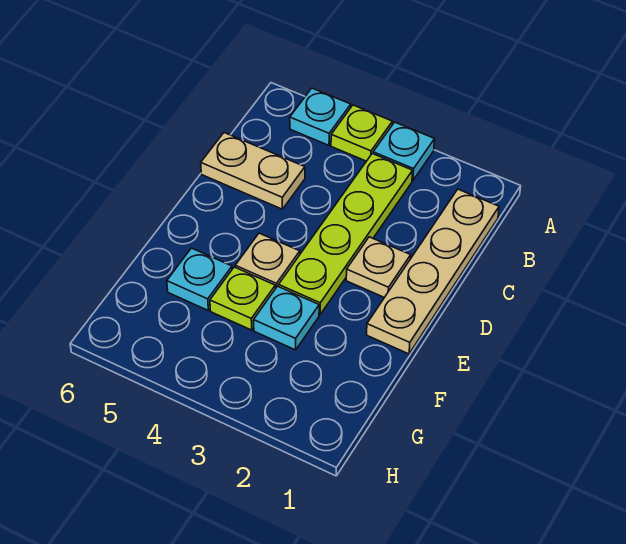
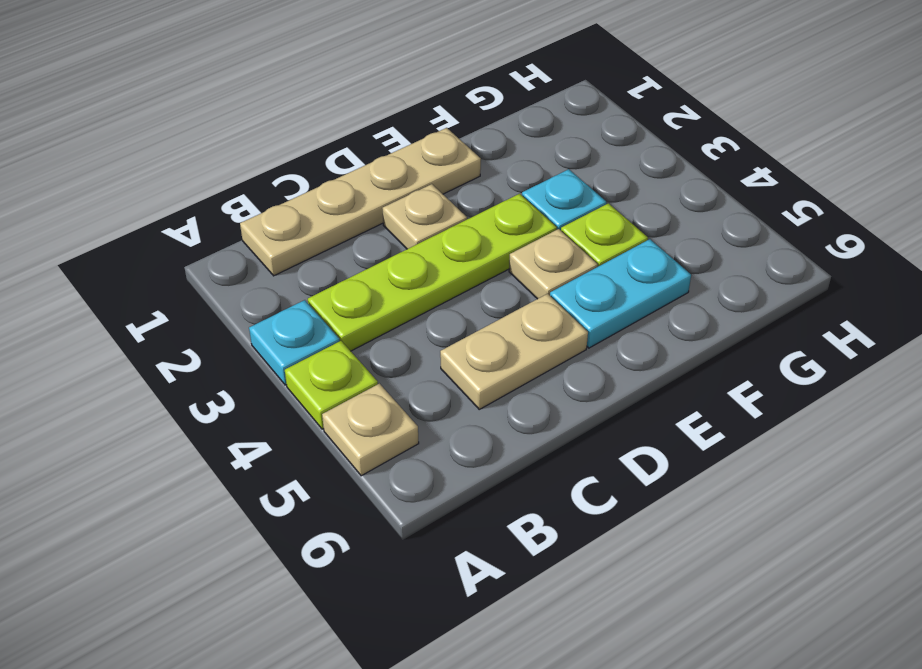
cyan plate A5 level 1 -> tan plate A5 level 1
tan plate C5:C6 level 1 -> tan plate C5:D5 level 1
cyan plate F5 level 1 -> cyan plate E5:F5 level 1

